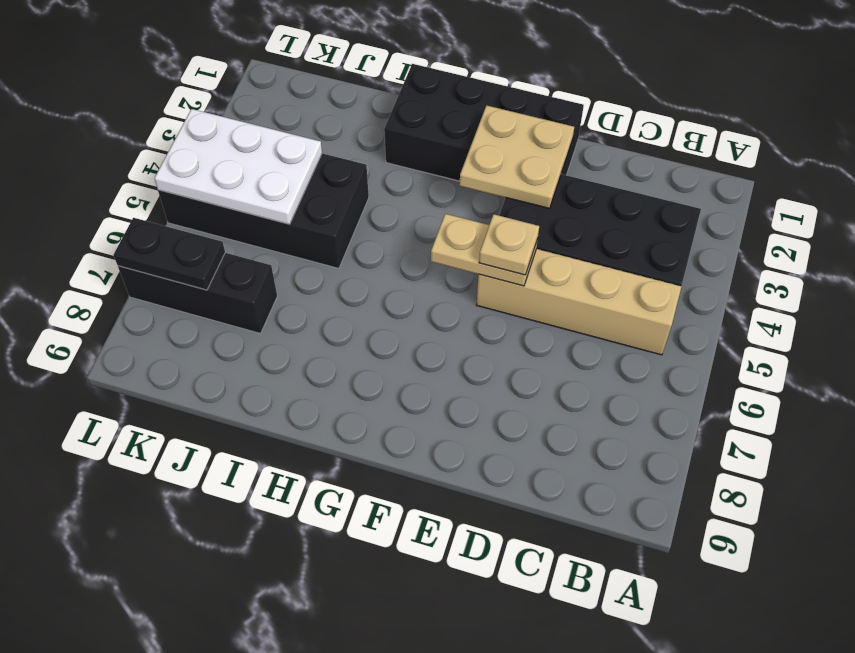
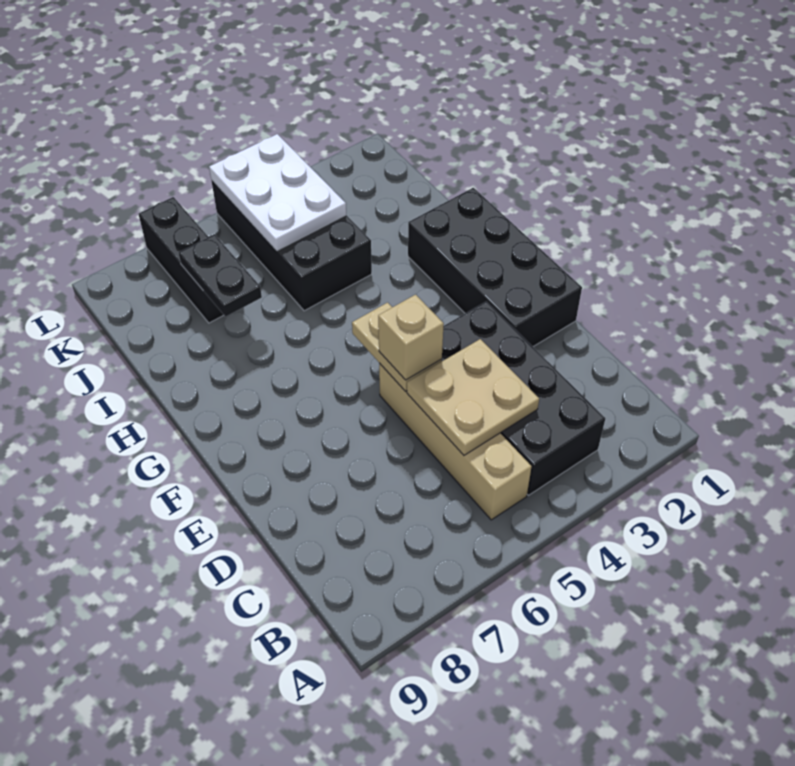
tan plate E2:F3 level 2 -> tan plate C4:D5 level 2
tan plate E5 level 3 -> tan brick E5 level 3
black plate K7:L7 level 2 -> black plate I7:J7 level 2

